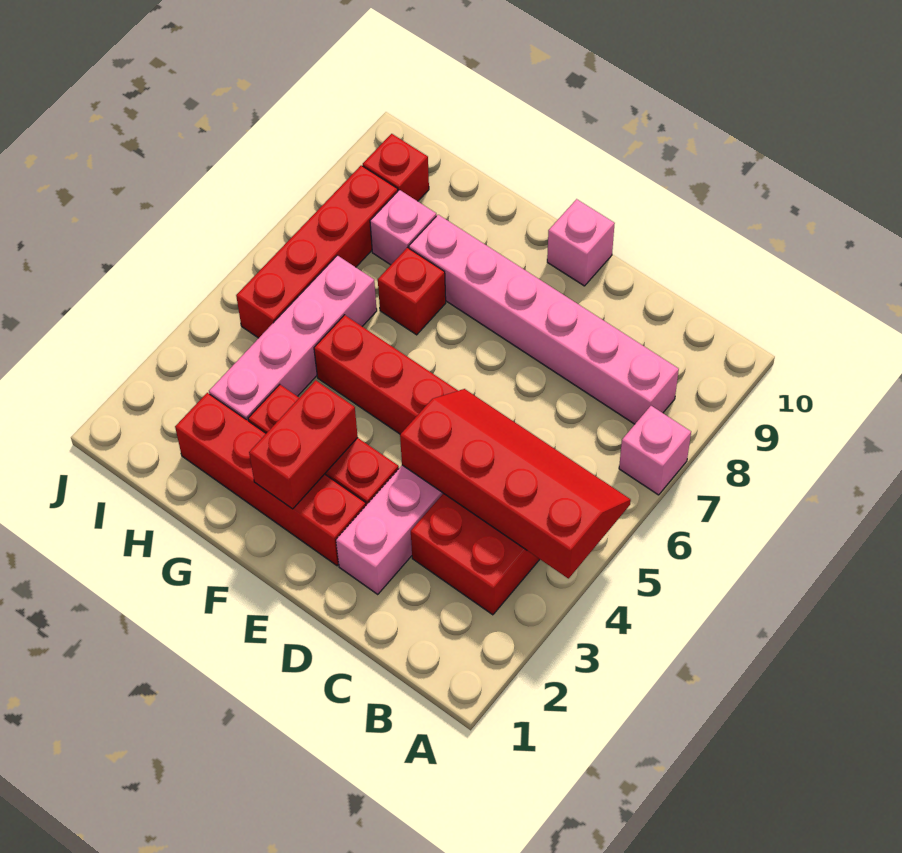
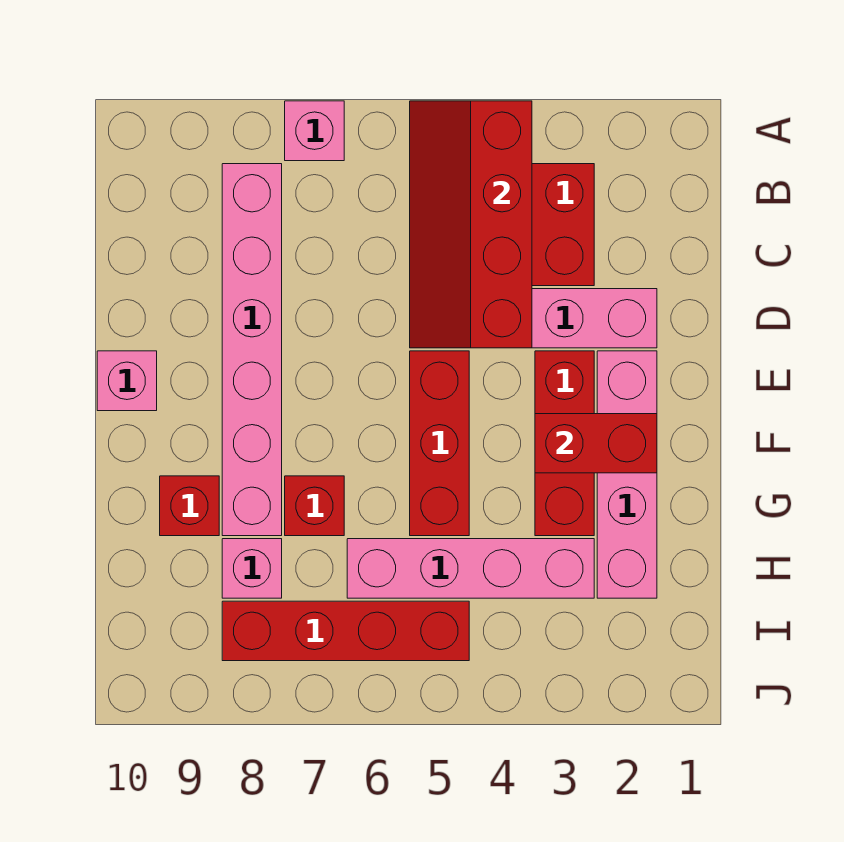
red brick E2:H2 level 1 -> pink brick E2:H2 level 1
red brick I9 level 1 -> red brick G9 level 1

